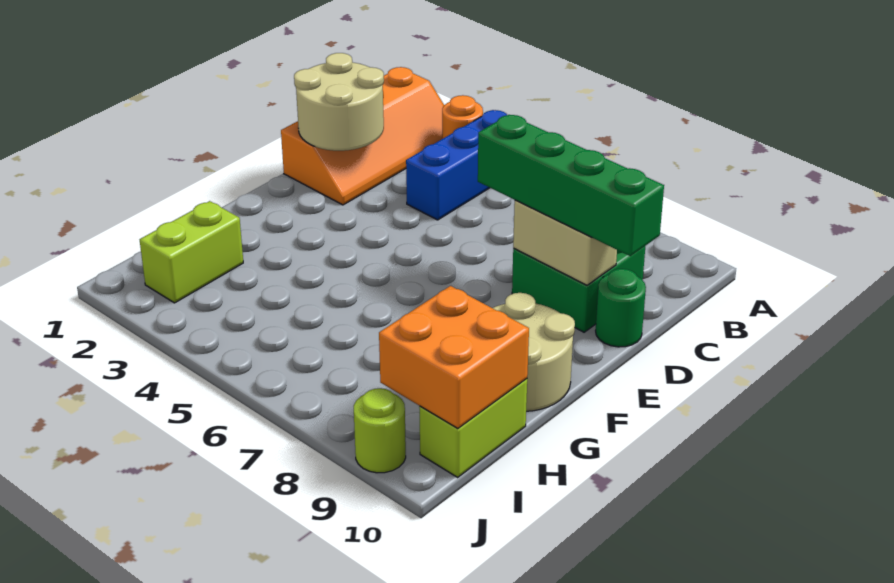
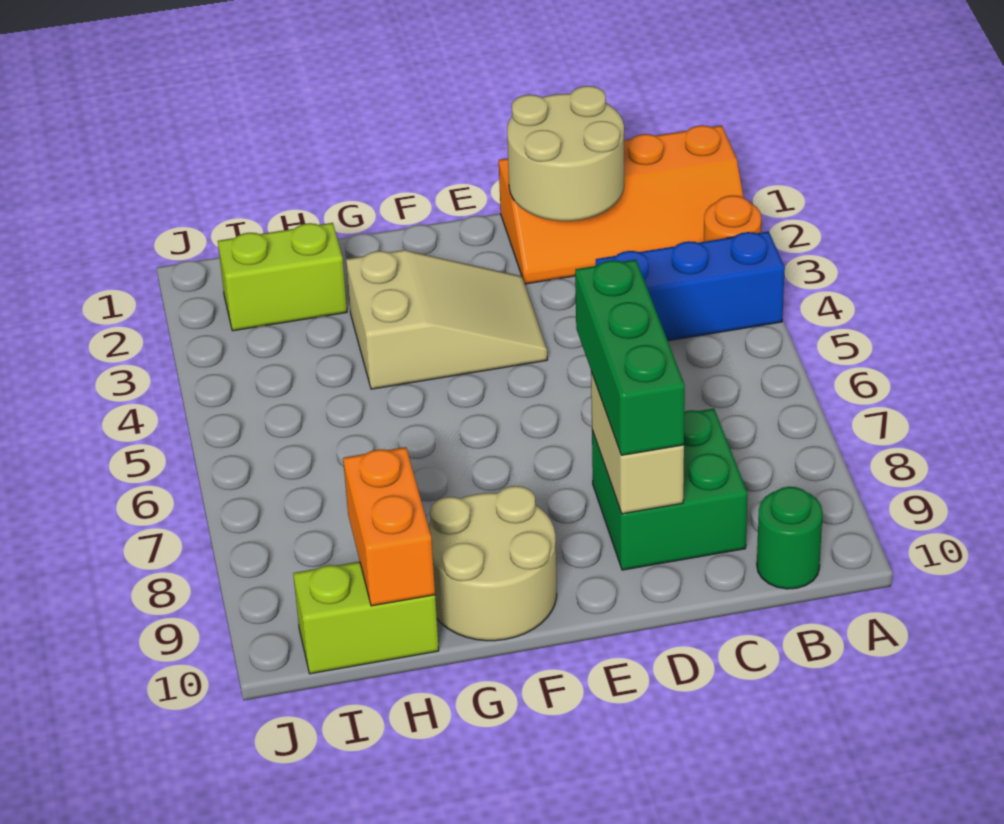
green brick D7:D10 level 3 -> green brick D7:D9 level 3
green round brick D10 level 1 -> green round brick B10 level 1
none -> tan slope E3:G4 level 1 top G
orange brick H9:I10 level 2 -> orange brick H9:H10 level 2
lime round brick J9 level 1 -> none

